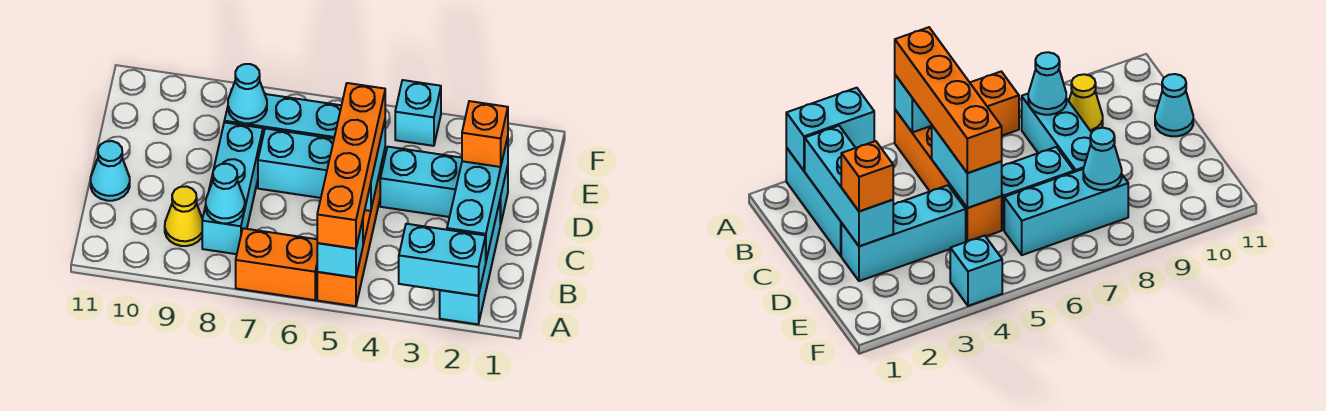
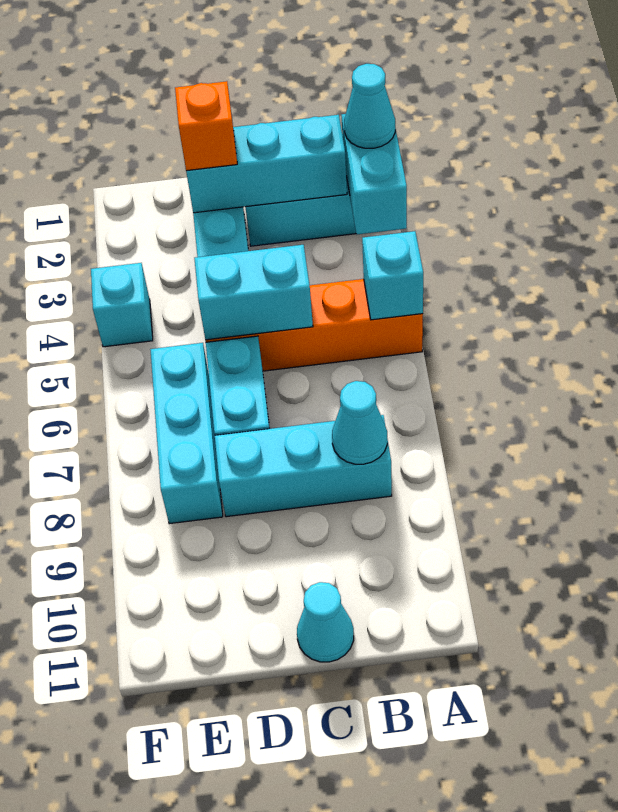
orange brick A5:D5 level 3 -> none
orange brick A6:A7 level 1 -> none
yellow cone B9 level 1 -> none
cyan cone E8 level 2 -> cyan cone A2 level 3

